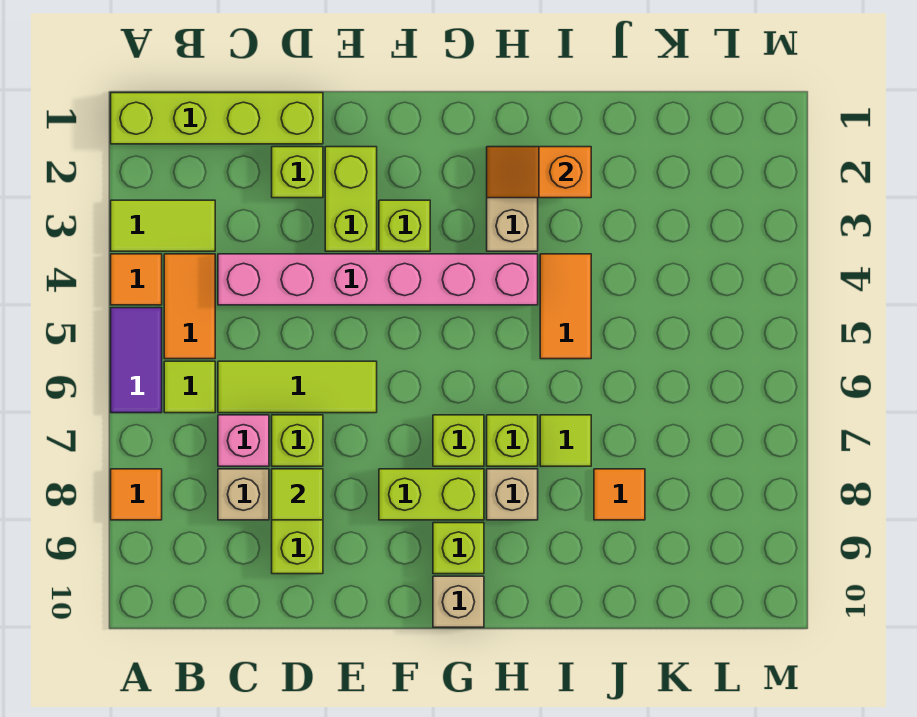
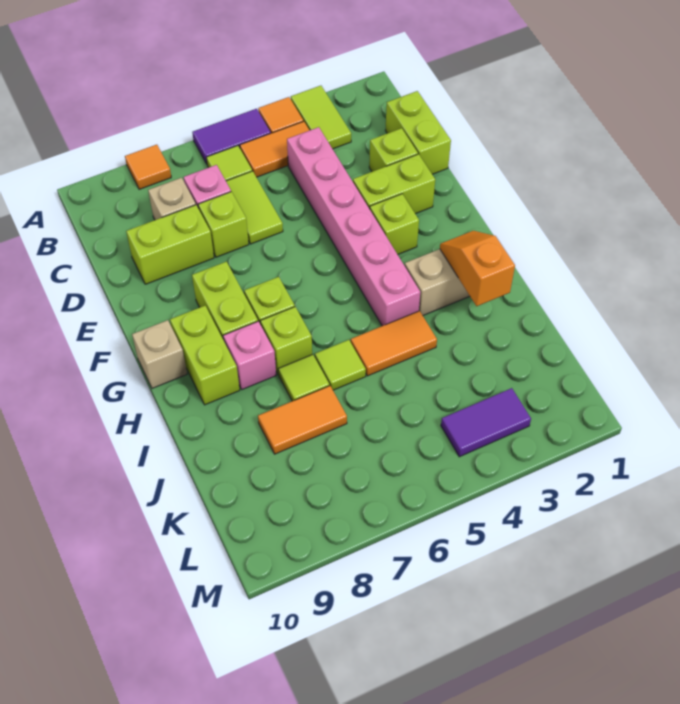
lime brick A1:D1 level 1 -> lime brick C1:D1 level 1
lime tile C6:E6 level 1 -> lime tile C6:D6 level 1
lime tile D8 level 2 -> lime tile I6 level 1
lime brick G9 level 1 -> lime brick G9:H9 level 1
tan brick H8 level 1 -> pink brick H8 level 1
orange tile J8 level 1 -> orange tile J7:J8 level 1
none -> purple tile L3:L4 level 1

